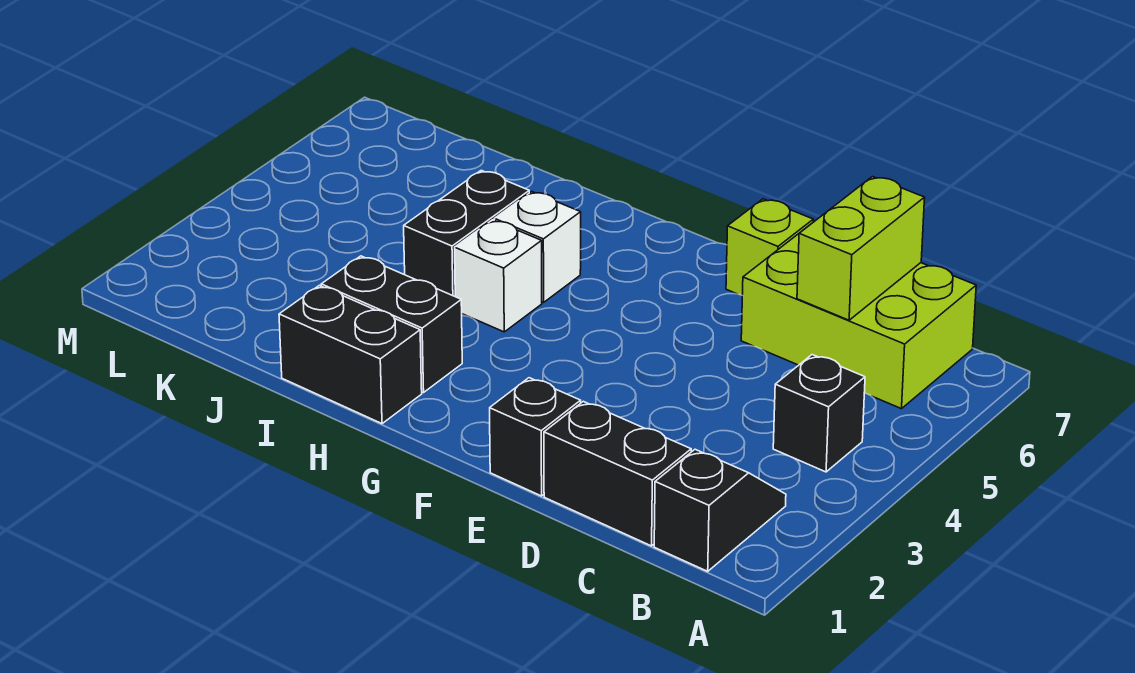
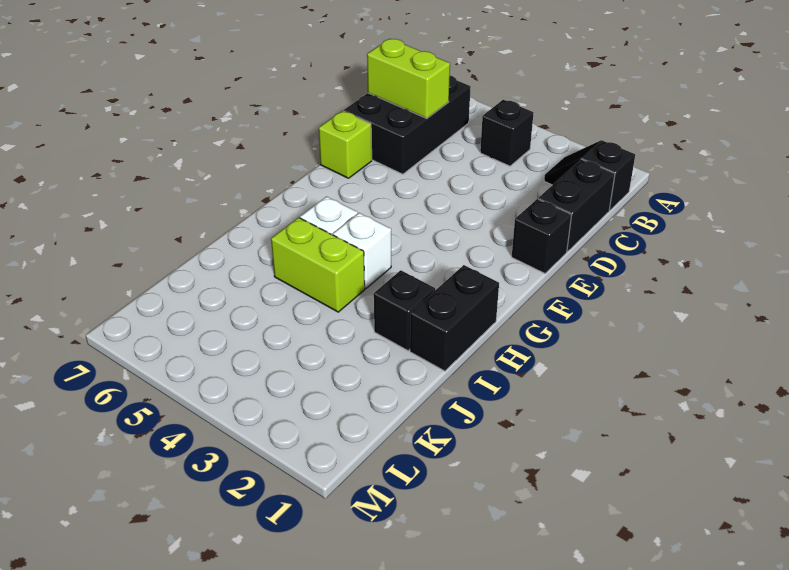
lime brick B6:D7 level 1 -> black brick B6:D7 level 1
black brick H2:I2 level 1 -> black brick I2 level 1
black brick I4:I5 level 1 -> lime brick I4:I5 level 1

